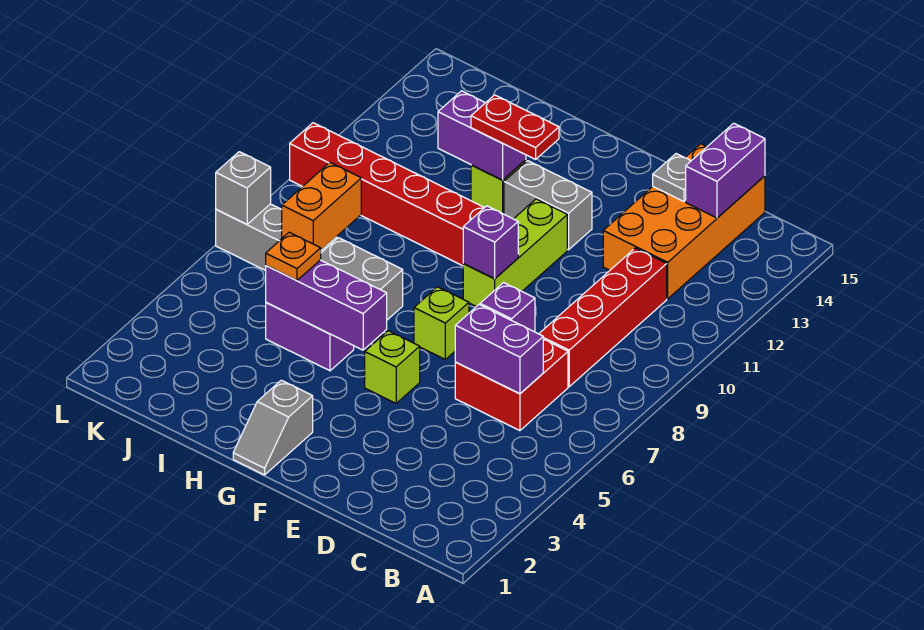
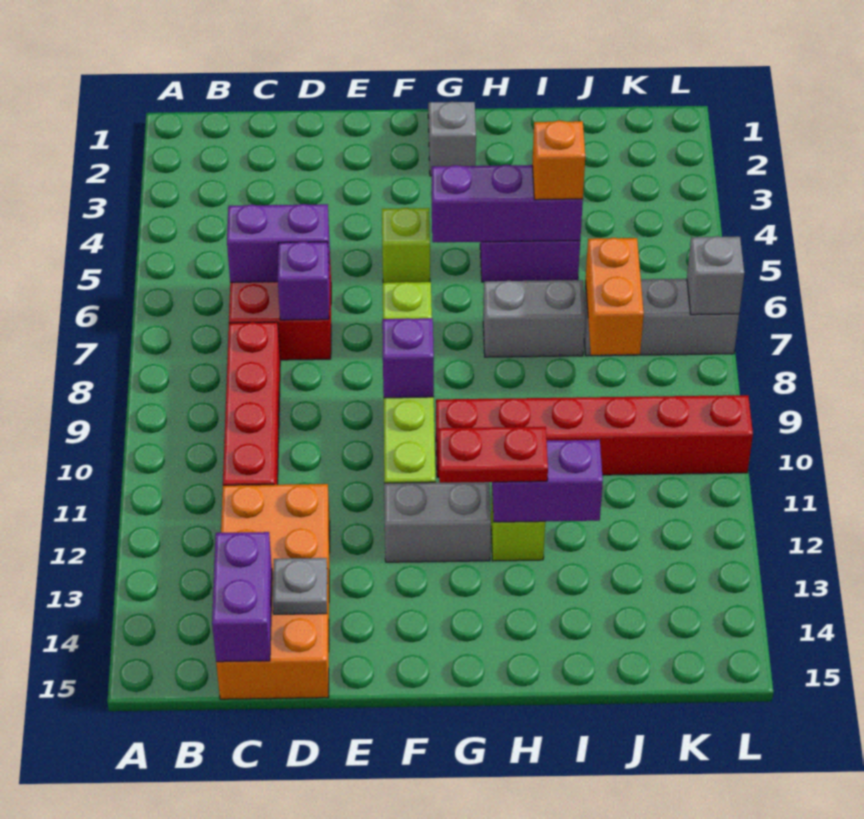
orange plate I5 level 3 -> orange brick I5 level 3

